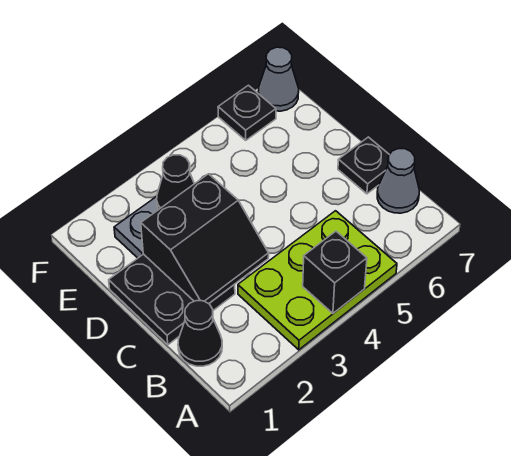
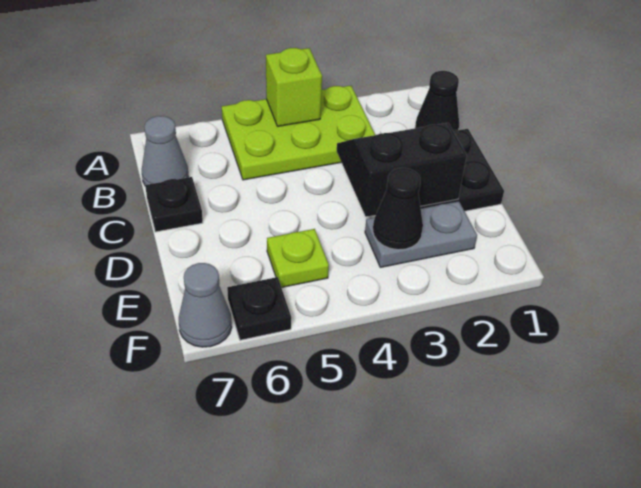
black brick A4 level 2 -> lime brick A4 level 2
none -> lime plate E5 level 1

